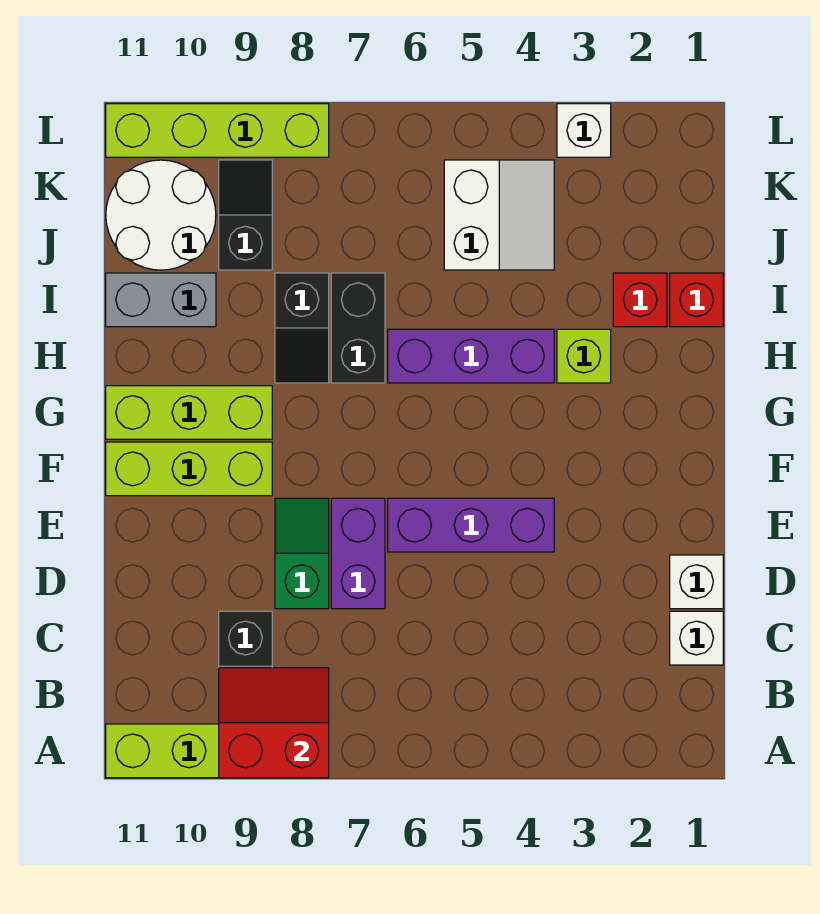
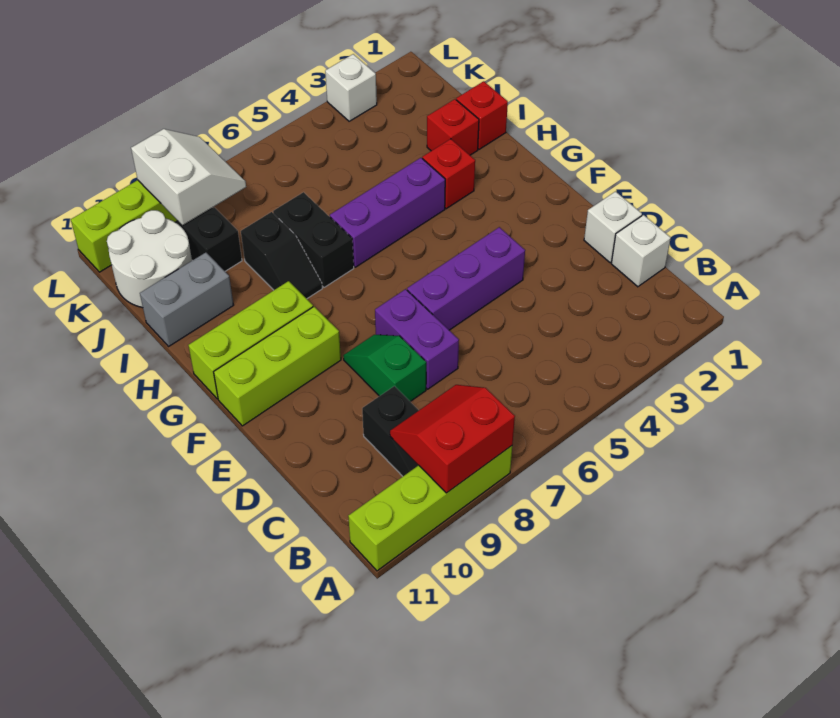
lime brick H3 level 1 -> red brick H3 level 1
white slope J4:K5 level 1 top 5 -> white slope K8:L9 level 2 top 9

